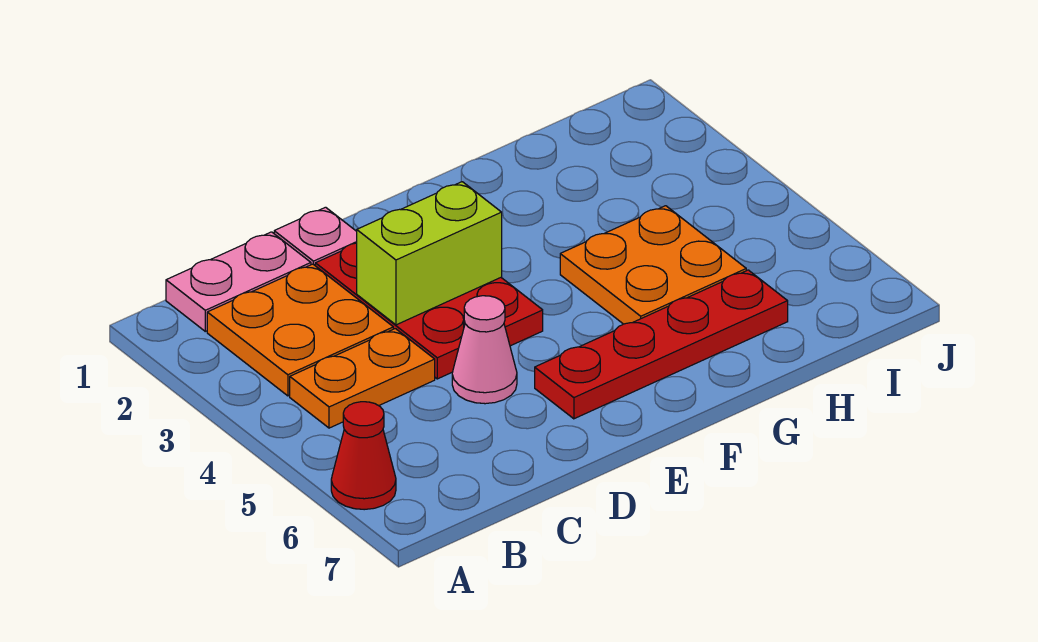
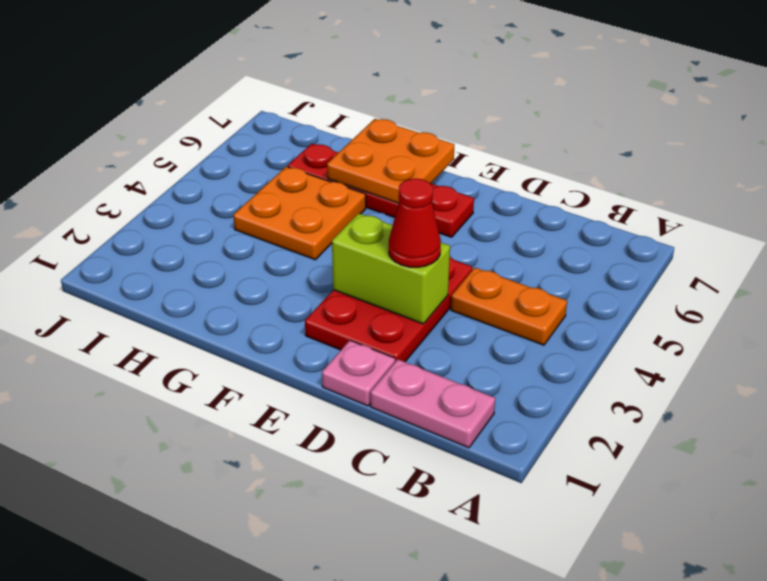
red cone A6 level 1 -> red cone D3 level 3
orange plate B2:C3 level 1 -> orange plate F6:G7 level 2
pink cone D5 level 1 -> none

